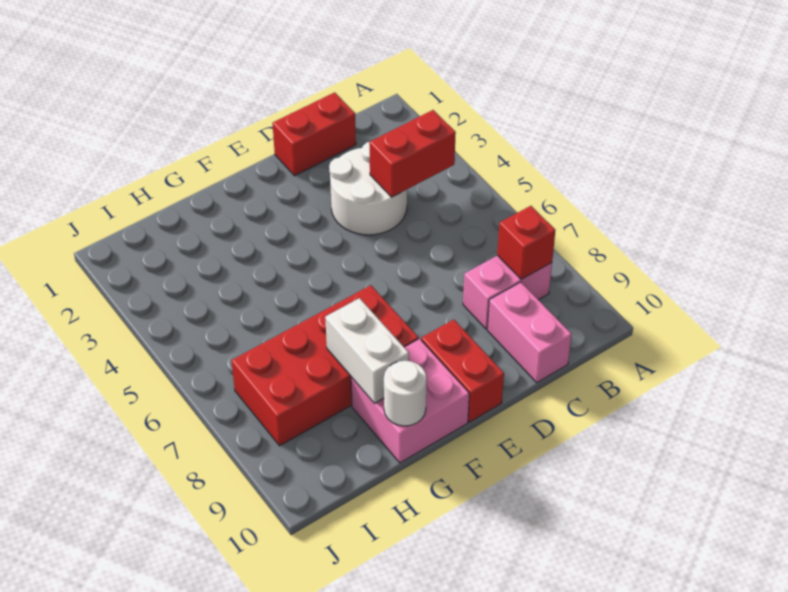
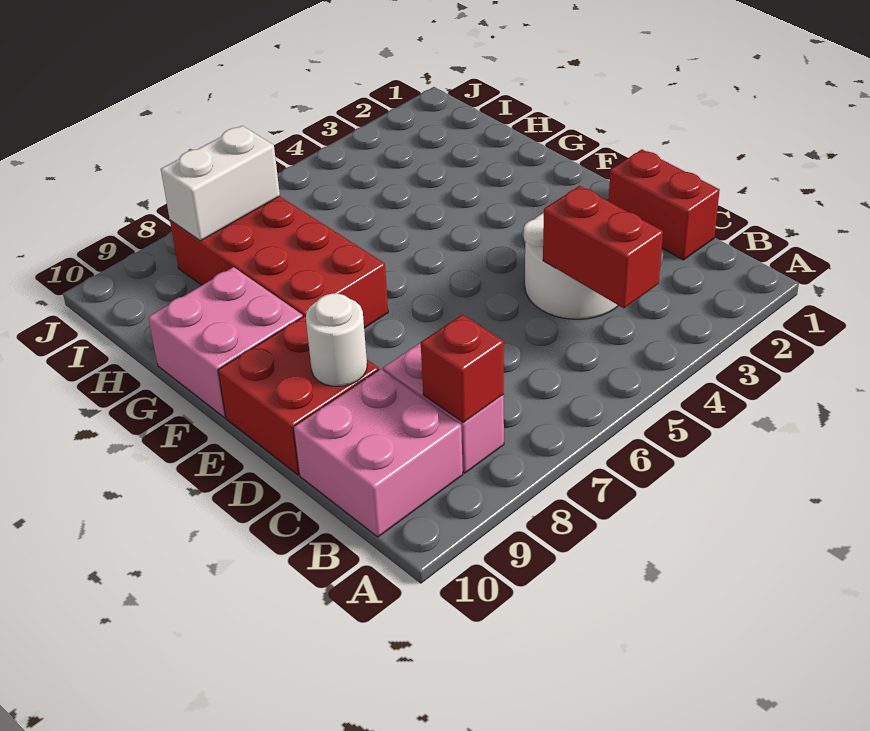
pink brick C9:C10 level 1 -> pink brick B9:C10 level 1
red brick E9:E10 level 1 -> red brick D9:E10 level 1
white brick G8:G9 level 2 -> white brick I7:I8 level 2
white round brick G10 level 2 -> white round brick D9 level 2

